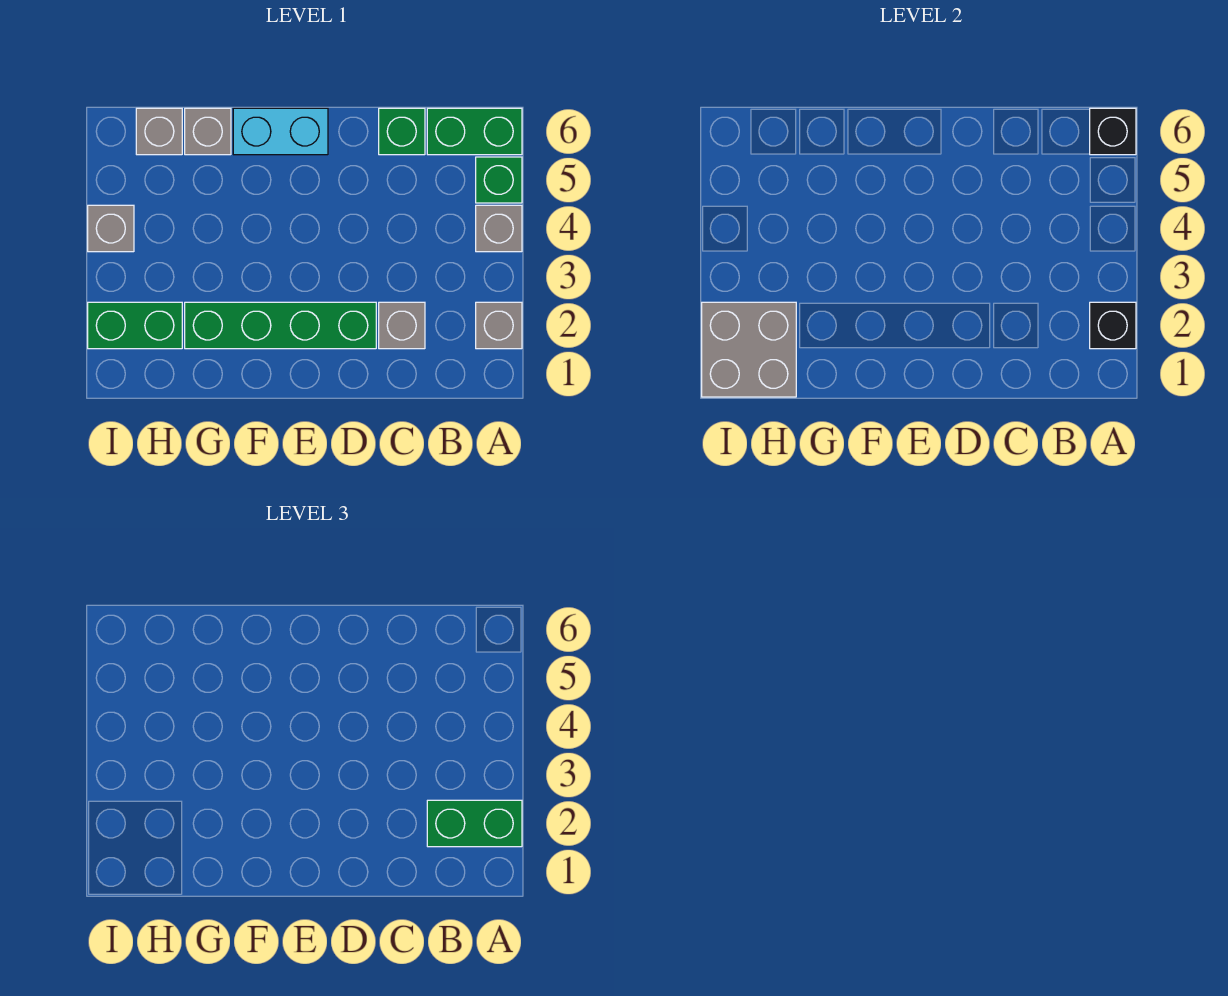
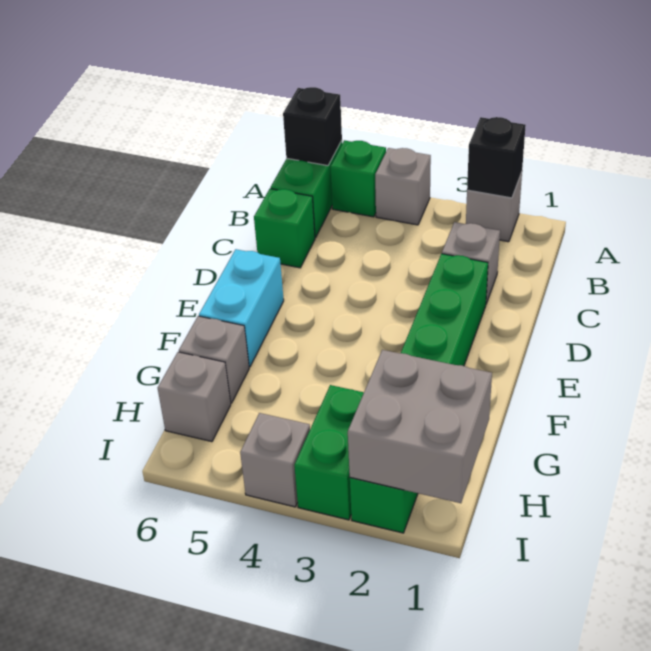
green brick A2:B2 level 3 -> green brick H3:I3 level 1

